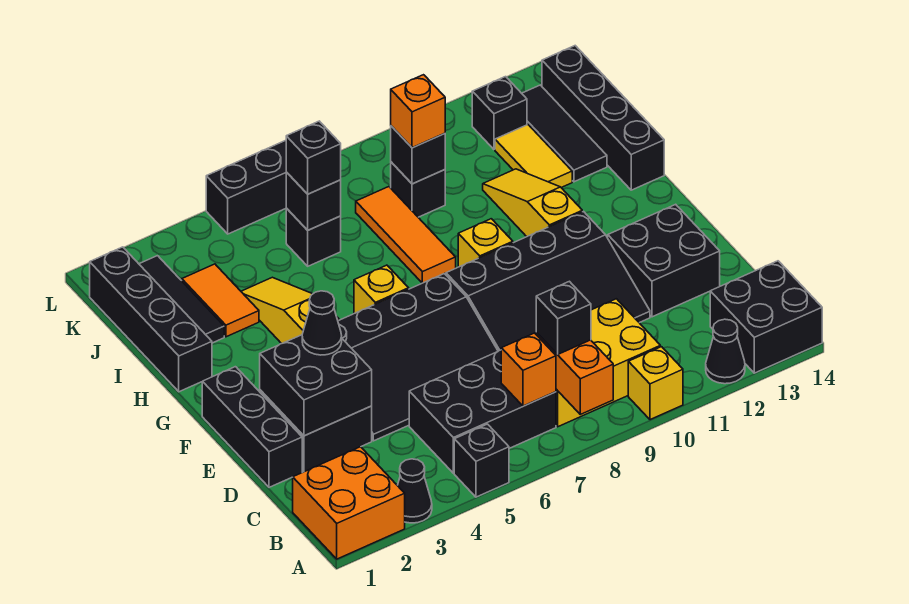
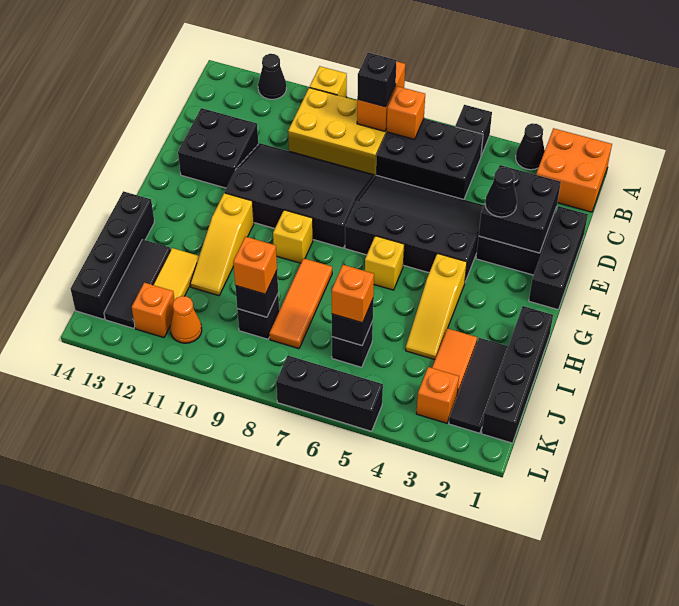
black brick A13:B14 level 1 -> none
black brick J6 level 3 -> orange brick J6 level 3
none -> orange brick K3 level 1
none -> orange cone K11 level 1
black brick K12 level 1 -> orange brick K12 level 1

